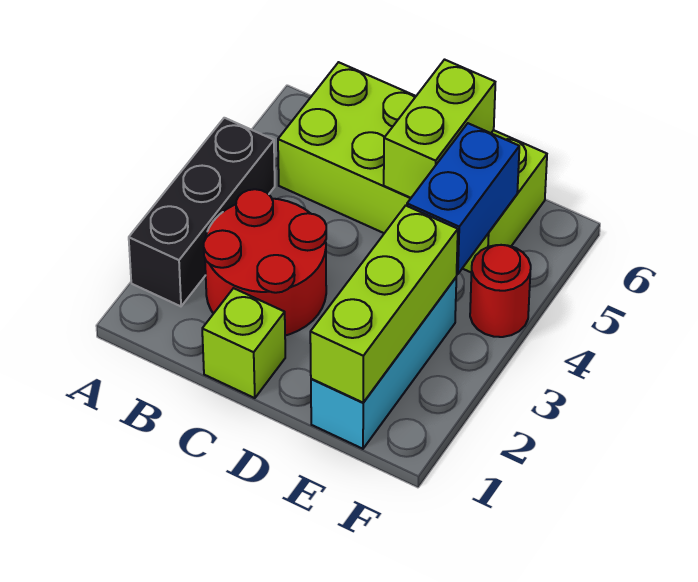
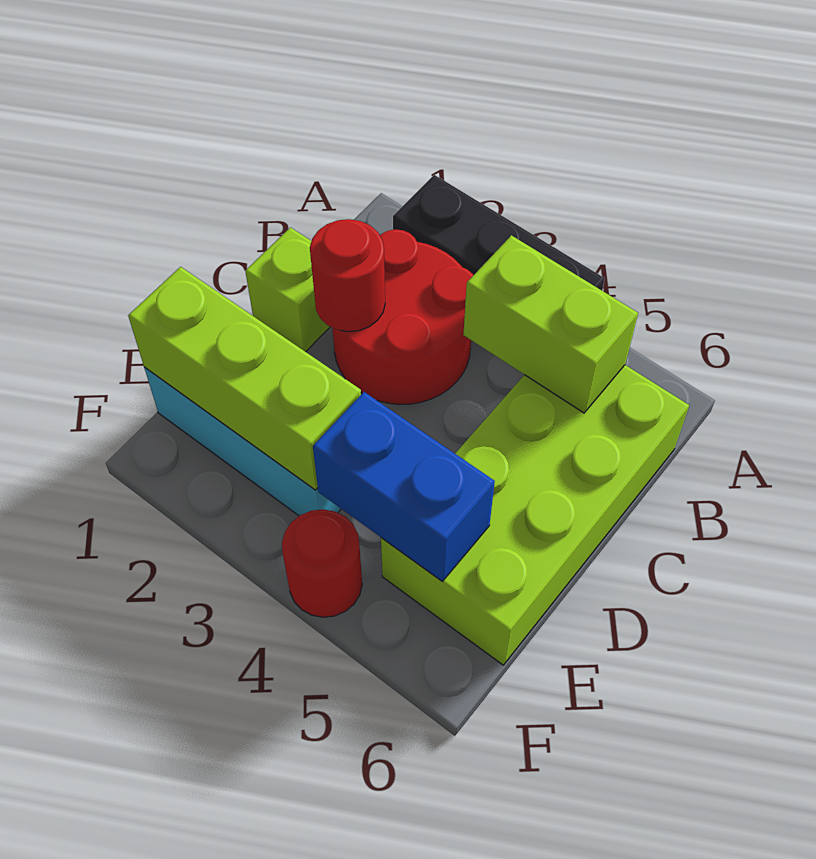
none -> red round brick C2 level 2
lime brick D5:D6 level 2 -> lime brick B4:B5 level 2

